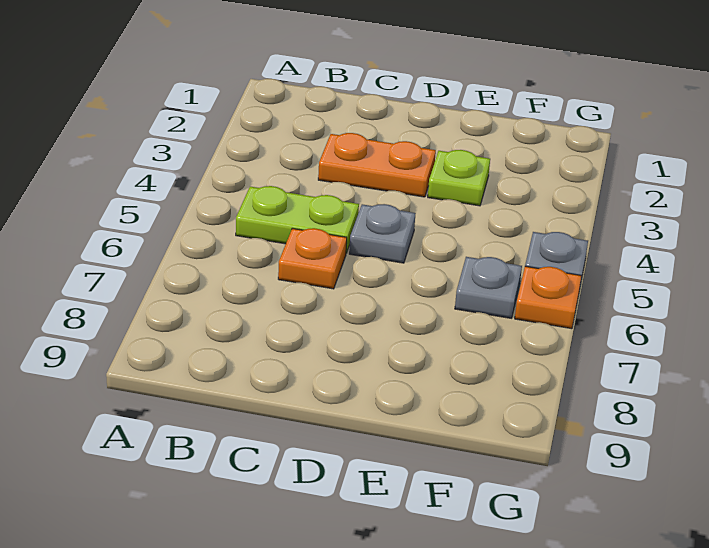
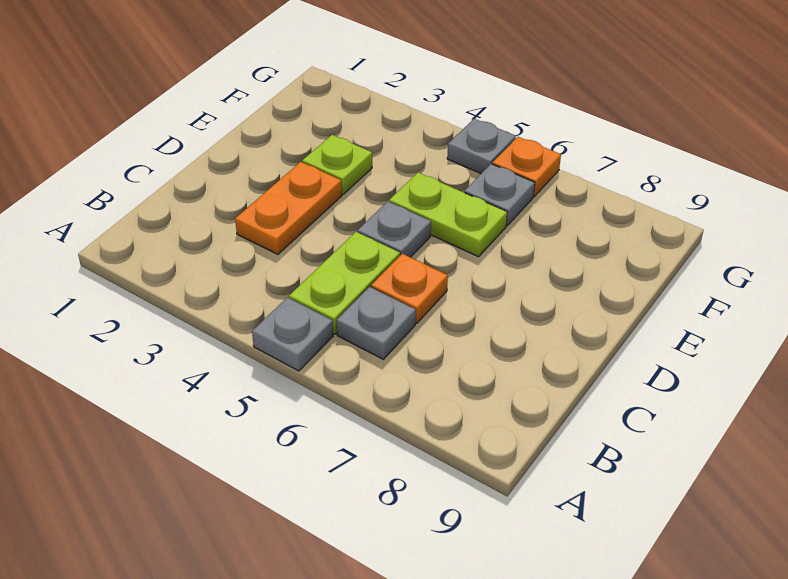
none -> grey plate A5 level 1
none -> grey plate B6 level 1
none -> lime plate E5:E6 level 1

